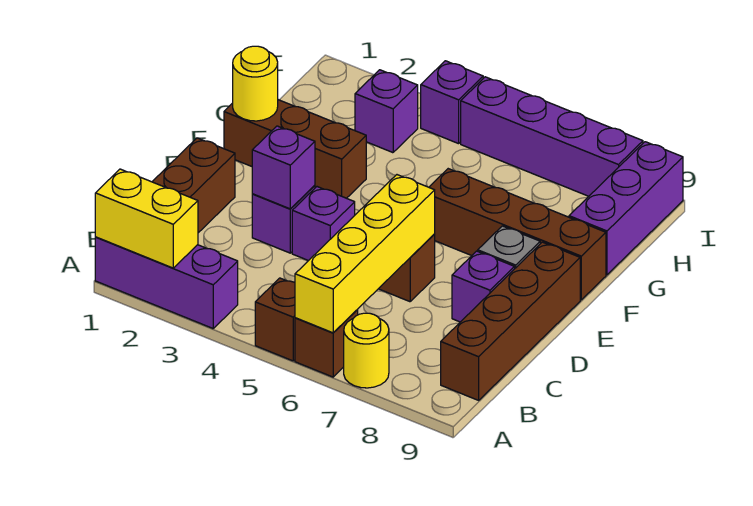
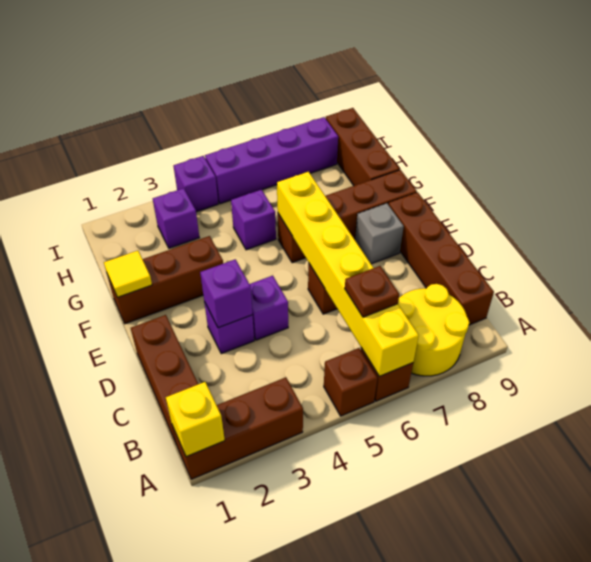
purple brick A1:A3 level 1 -> brown brick A1:A3 level 1
yellow brick A1:A2 level 2 -> yellow brick A1 level 2
yellow brick A6:D6 level 2 -> yellow brick A6:F6 level 2
yellow round brick A7 level 1 -> yellow round brick A7:B8 level 1
none -> brown plate B6 level 3
purple brick D8 level 1 -> purple brick G5 level 1
yellow round brick F1 level 2 -> yellow tile F1 level 2
purple brick G9:I9 level 1 -> brown brick G9:I9 level 1

